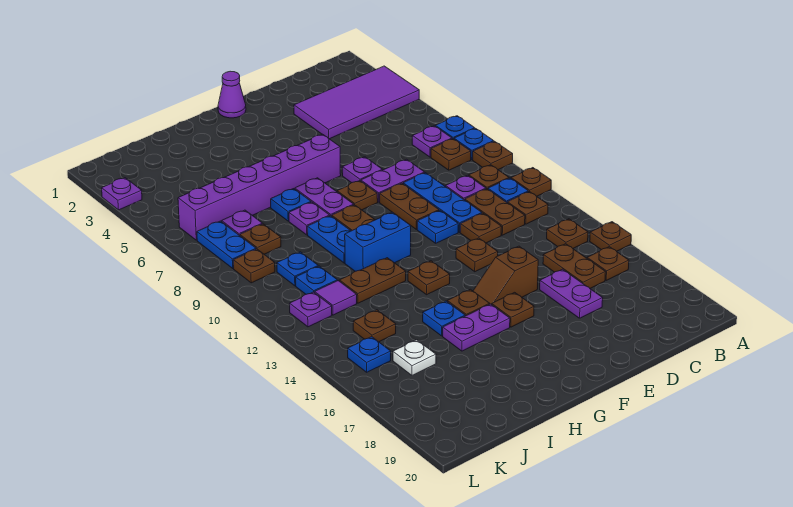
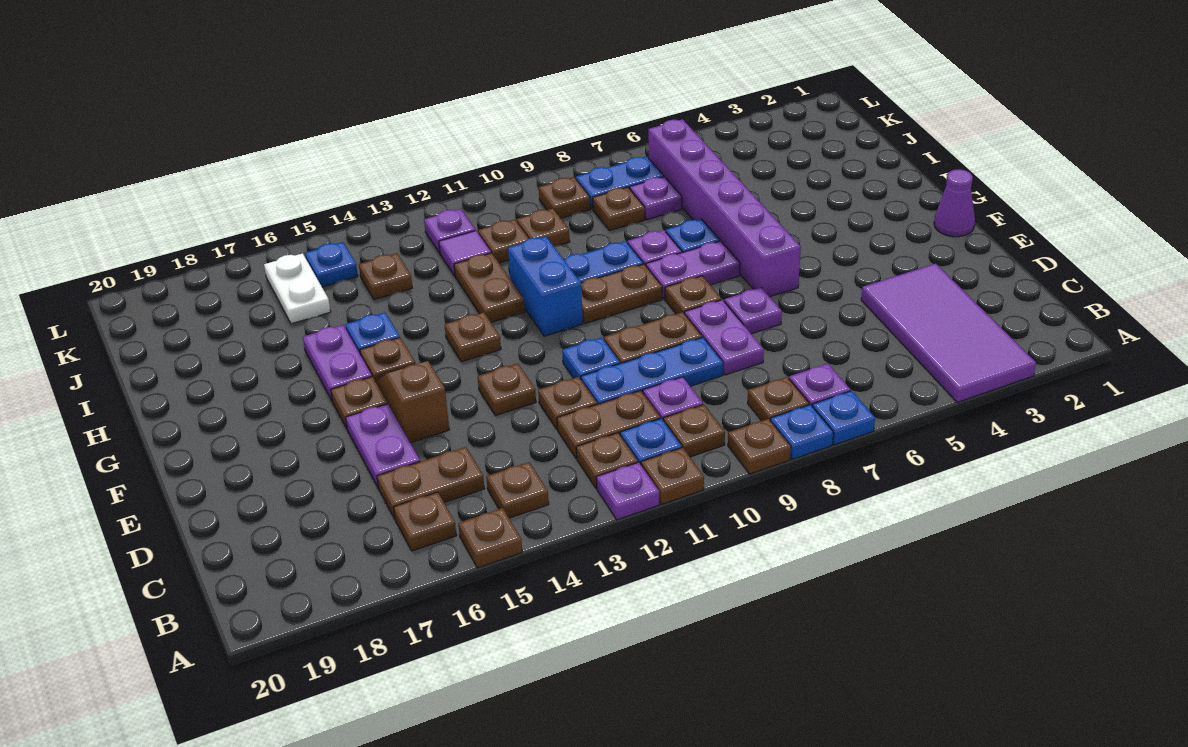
purple plate D16:D17 level 1 -> purple plate D16:E16 level 1
blue plate J10 level 1 -> brown plate J10 level 1
blue plate J11 level 1 -> brown plate J11 level 1
white plate J16 level 1 -> white plate J16:K16 level 1
purple plate L3 level 1 -> purple plate A12 level 1

